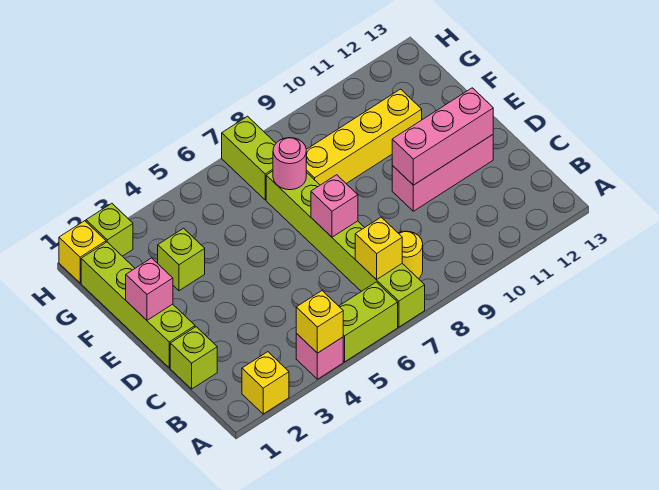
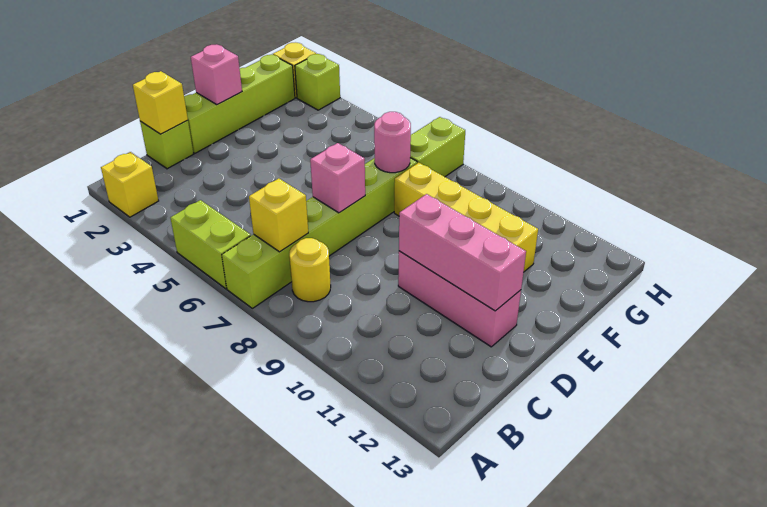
pink brick A4 level 1 -> none
yellow brick A4 level 2 -> yellow brick C1 level 2
lime brick F3 level 1 -> none

